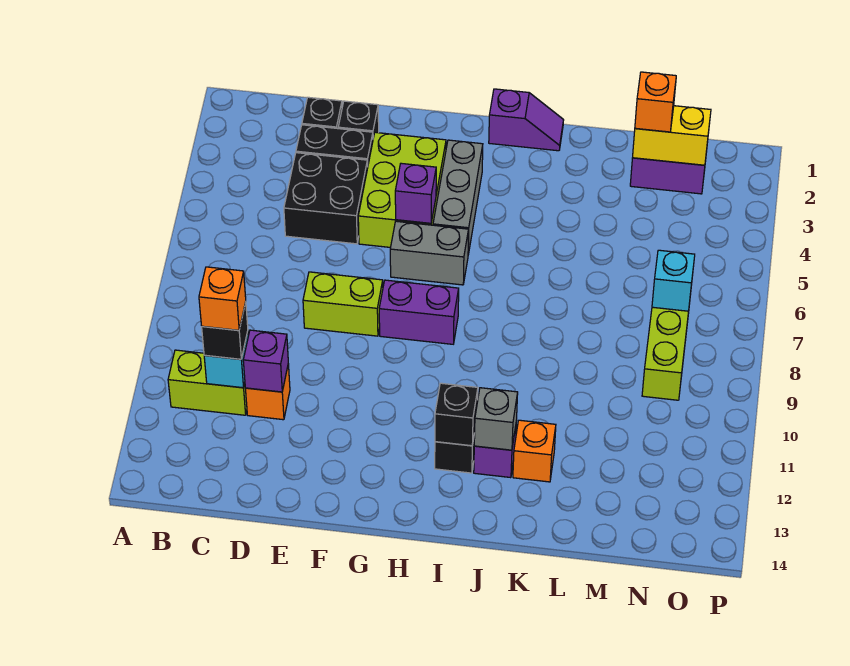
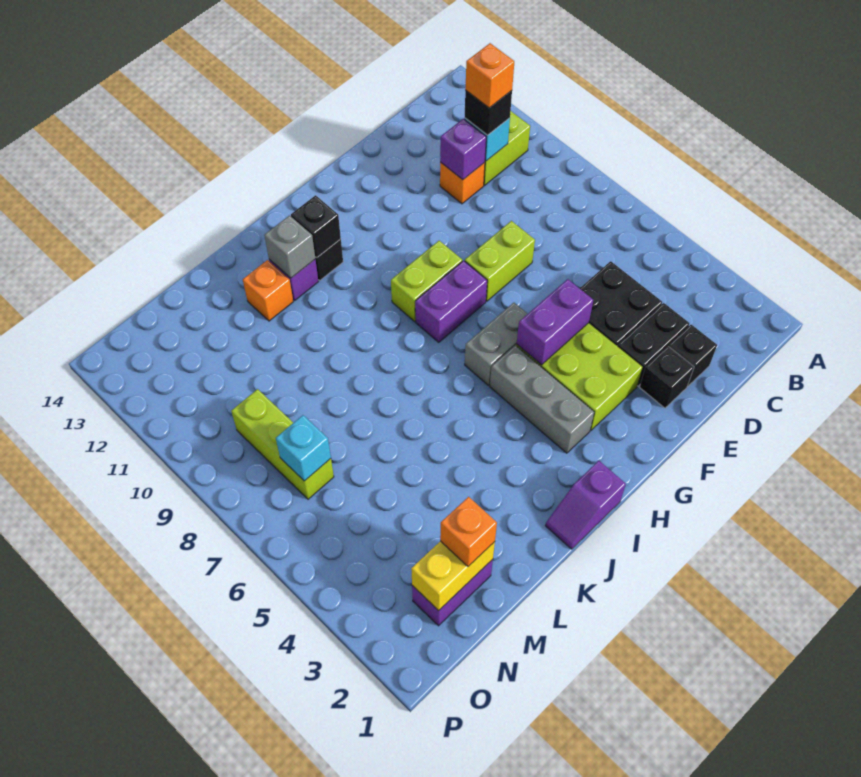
purple brick G5 level 2 -> purple brick F5:G5 level 2
none -> lime brick G9:H9 level 1

